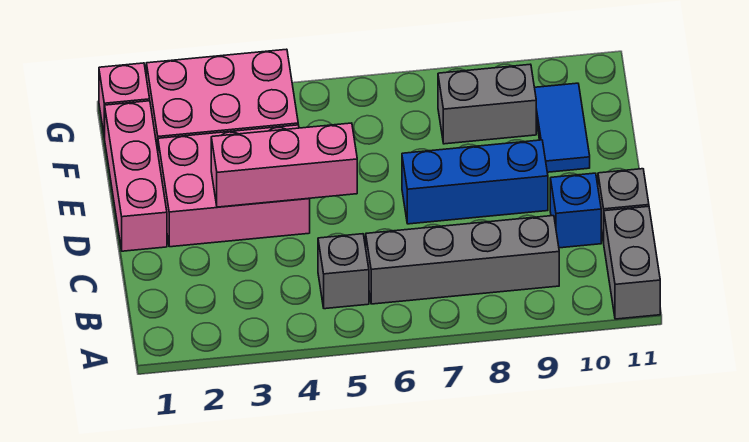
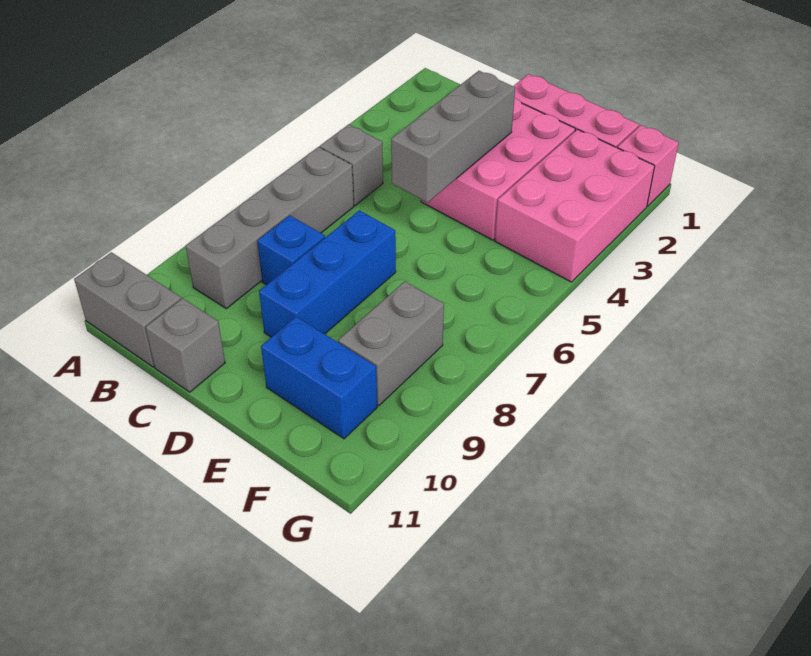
blue brick C10 level 1 -> blue brick C8 level 1
pink brick D3:D5 level 2 -> grey brick D3:D5 level 2
blue tile E10:F10 level 1 -> blue brick E10:F10 level 1

